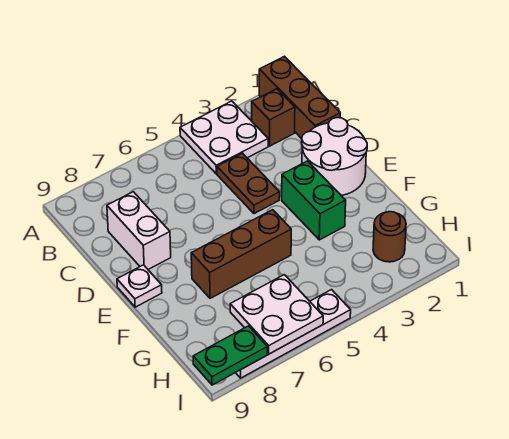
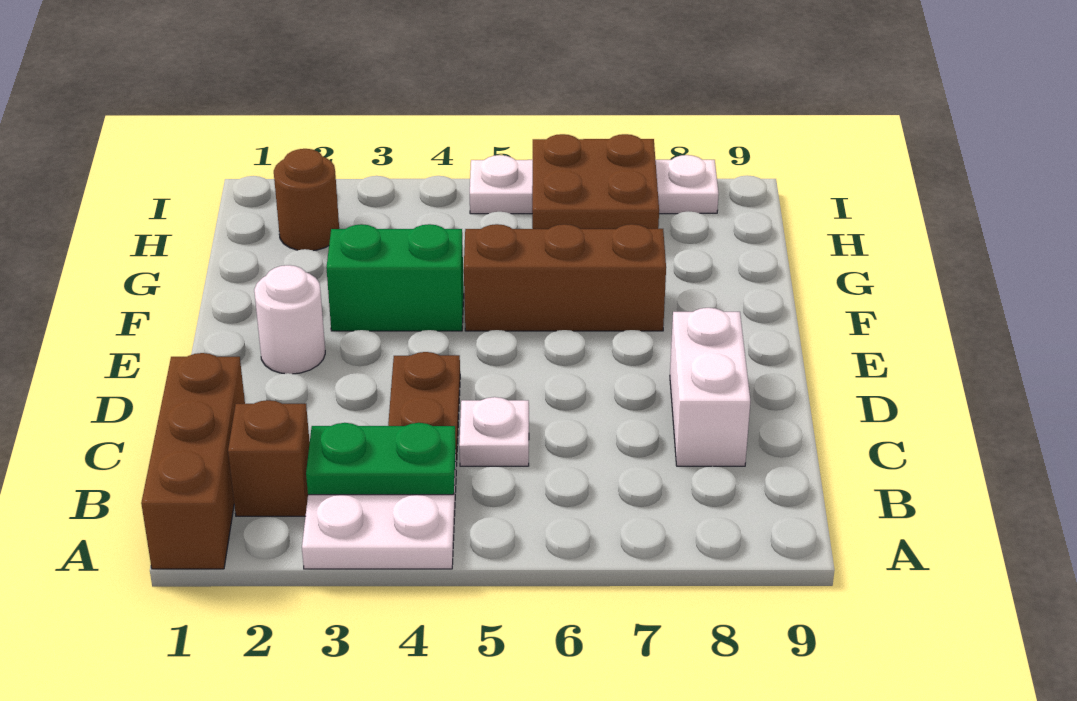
white round brick D1:E2 level 1 -> white round brick E2 level 1
green brick E3:F3 level 1 -> green brick F3:F4 level 1
white plate E9 level 1 -> white plate C5 level 1
white plate H6:I7 level 2 -> brown plate H6:I7 level 2
green plate I8:I9 level 2 -> green plate B3:B4 level 2

